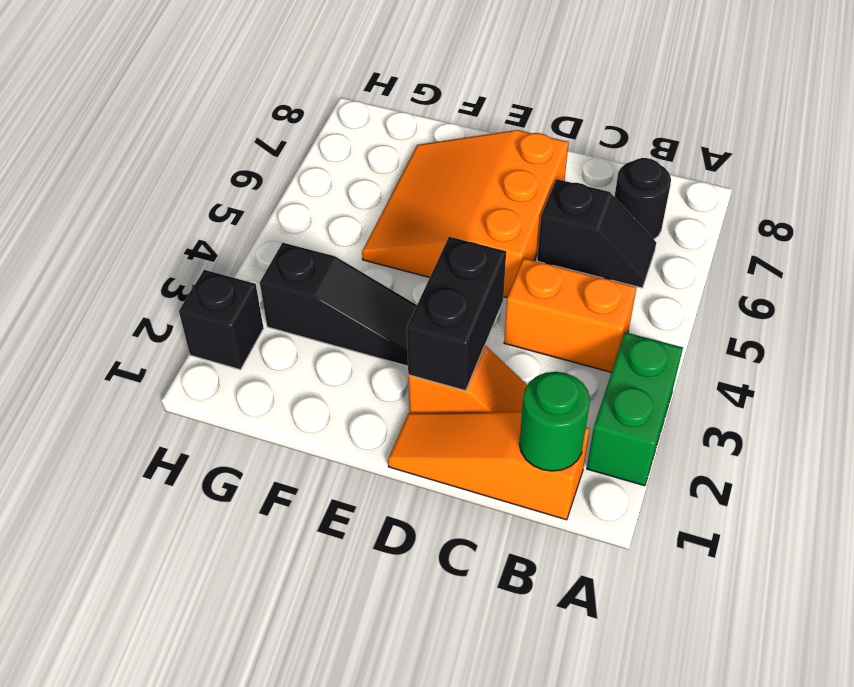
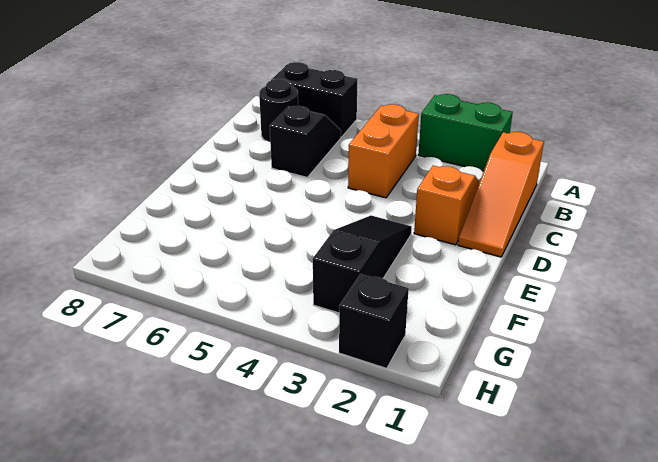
green round brick B1 level 2 -> none
black brick D2:D3 level 2 -> black brick A6:A7 level 1
orange slope D5:F7 level 1 top D -> none

